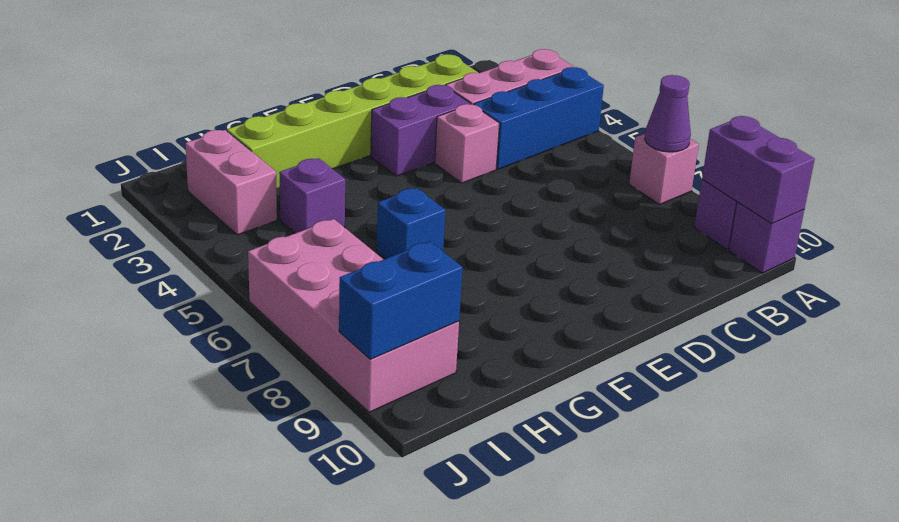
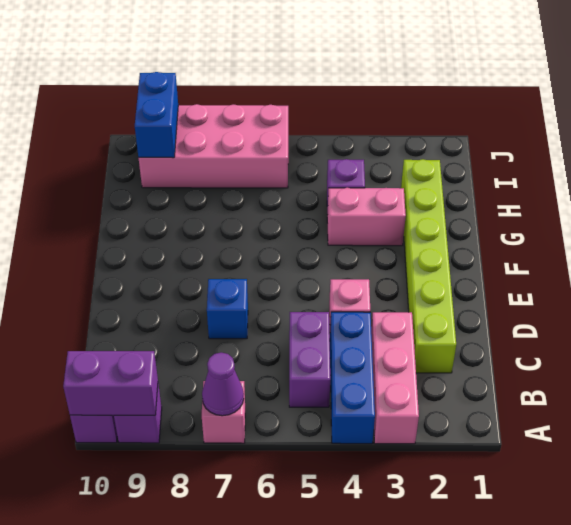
purple brick D3:E3 level 1 -> purple brick B5:C5 level 1
blue brick G6 level 1 -> blue brick D7 level 1
pink brick I2:I3 level 1 -> pink brick G3:G4 level 1

